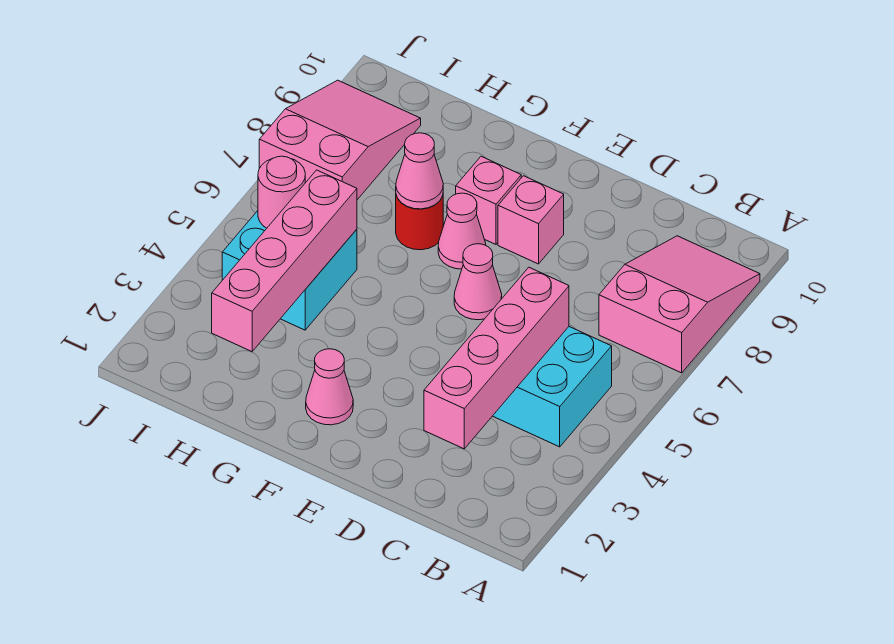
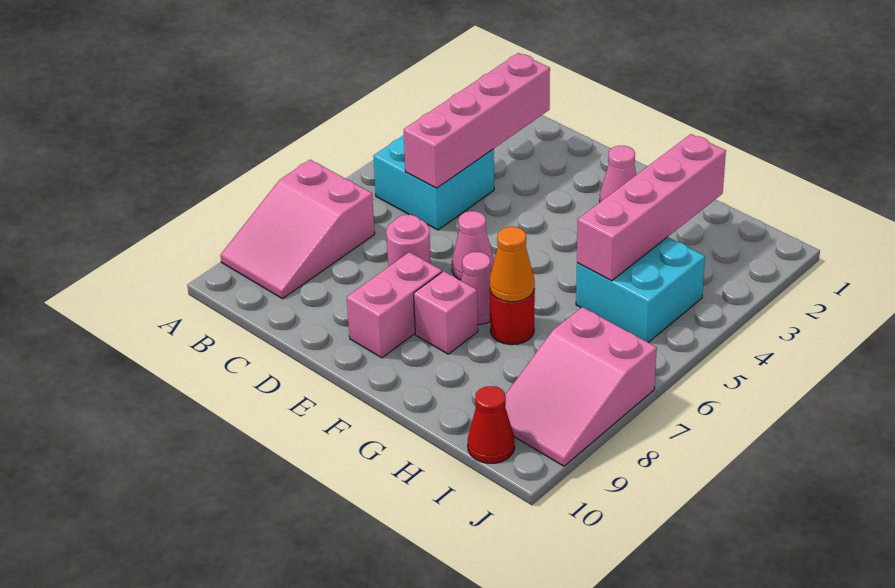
pink brick E8 level 1 -> pink brick E8:E9 level 1
pink cone G7 level 2 -> orange cone G7 level 2
pink round brick I5 level 2 -> pink round brick D7 level 1
none -> red cone I10 level 1

